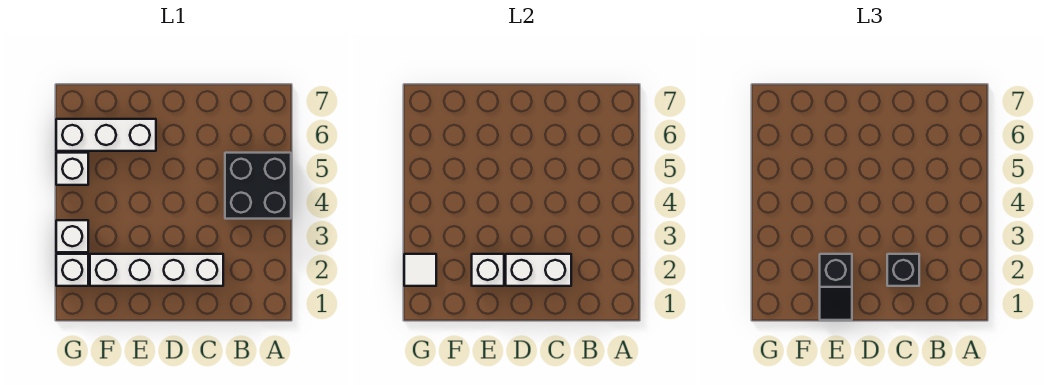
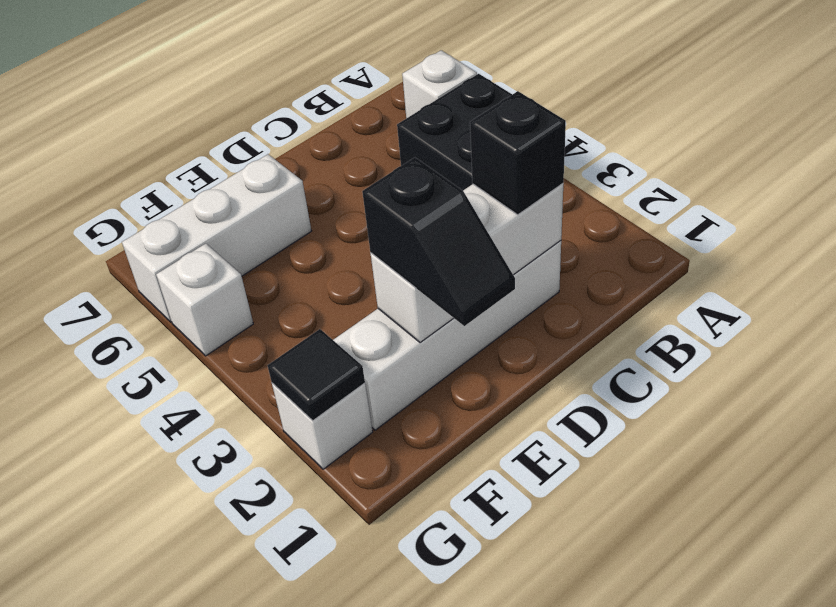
white tile G2 level 2 -> black tile G2 level 2
white brick G3 level 1 -> white brick A6 level 1

